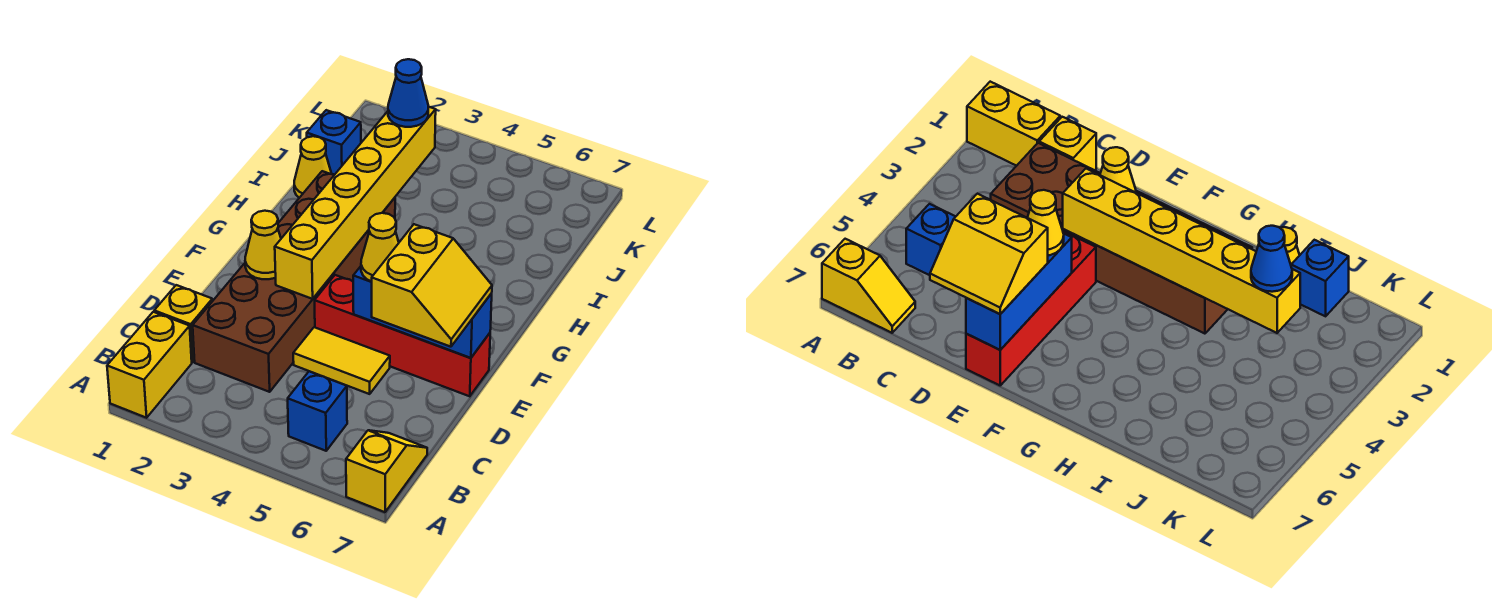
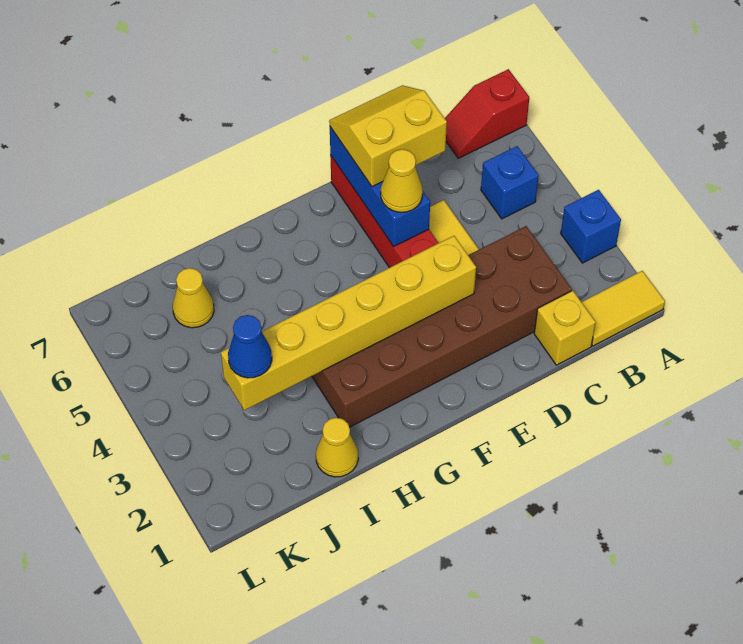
yellow brick A1:B1 level 1 -> yellow tile A1:B1 level 1
yellow slope A7:B7 level 1 top A -> red slope A7:B7 level 1 top A
yellow cone E2 level 2 -> yellow cone J6 level 1
blue brick J1 level 1 -> blue brick A3 level 1

